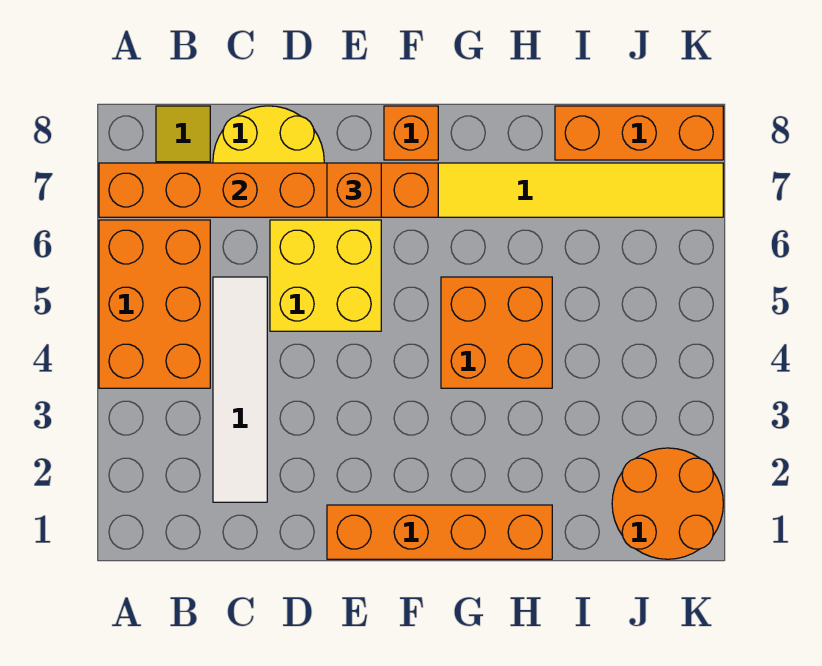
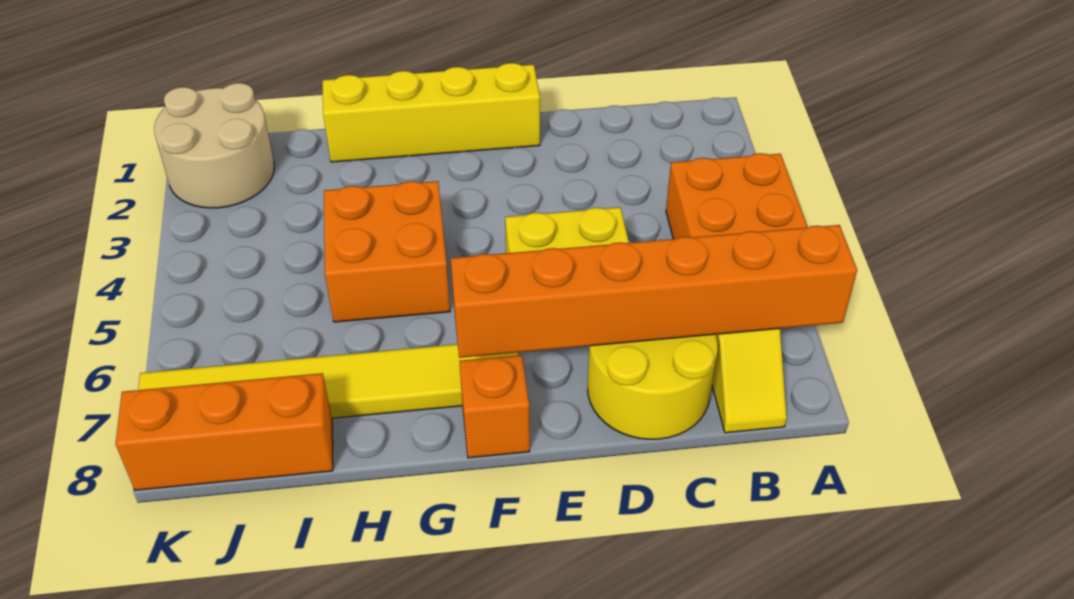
white tile C2:C5 level 1 -> none
orange brick E1:H1 level 1 -> yellow brick E1:H1 level 1
orange brick E7 level 3 -> none
orange round brick J1:K2 level 1 -> tan round brick J1:K2 level 1

